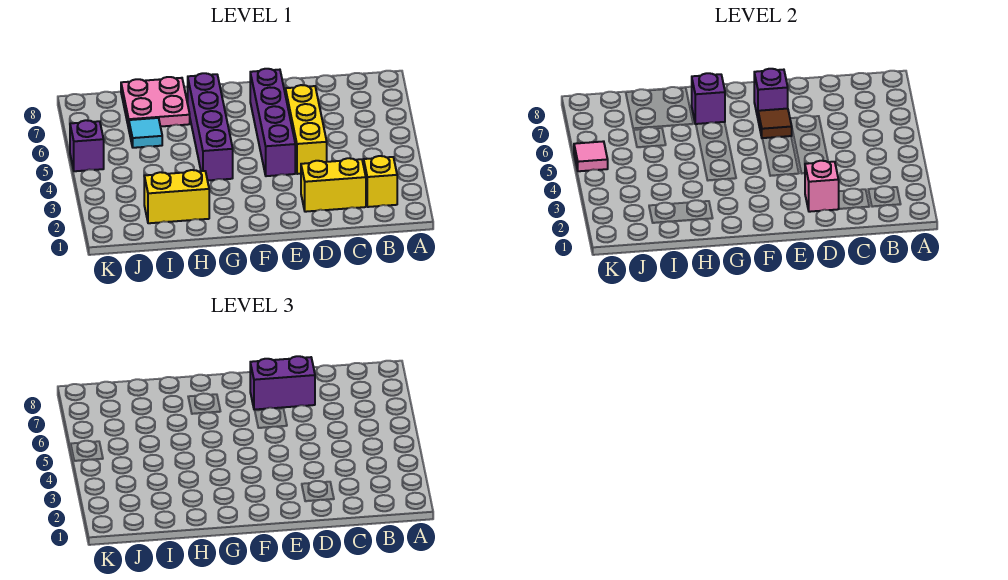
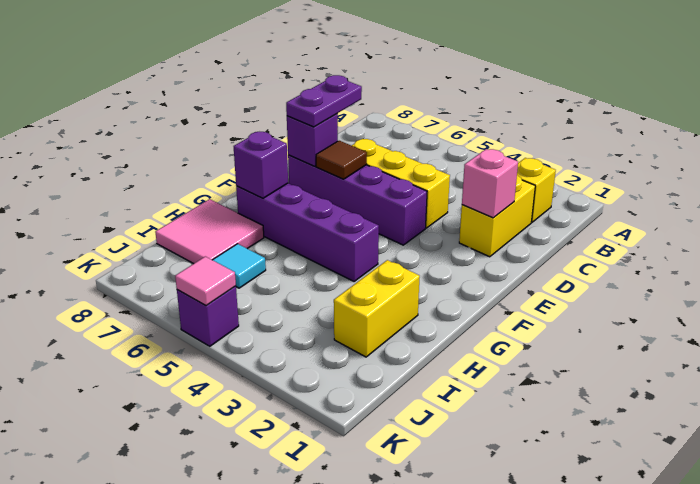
purple brick D7:E7 level 3 -> purple plate D7:E7 level 3
pink plate H7:I8 level 1 -> pink tile H7:I8 level 1

